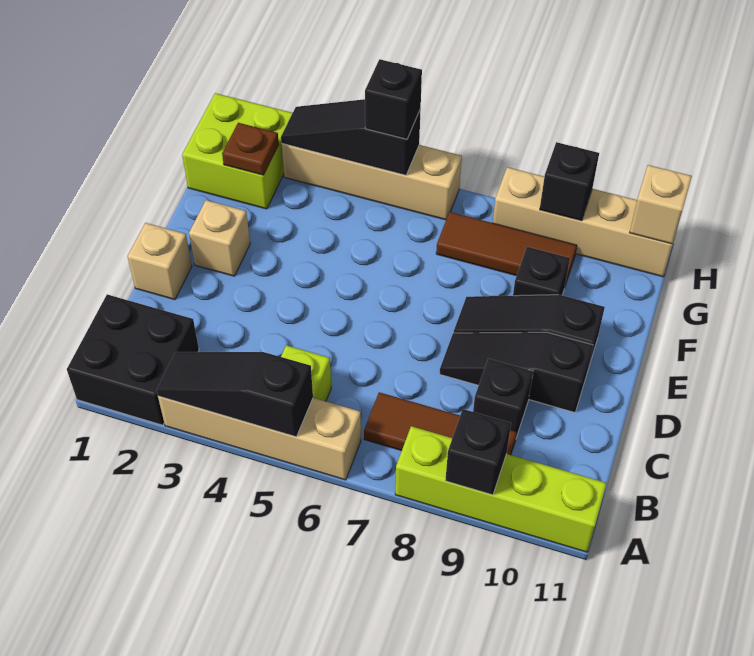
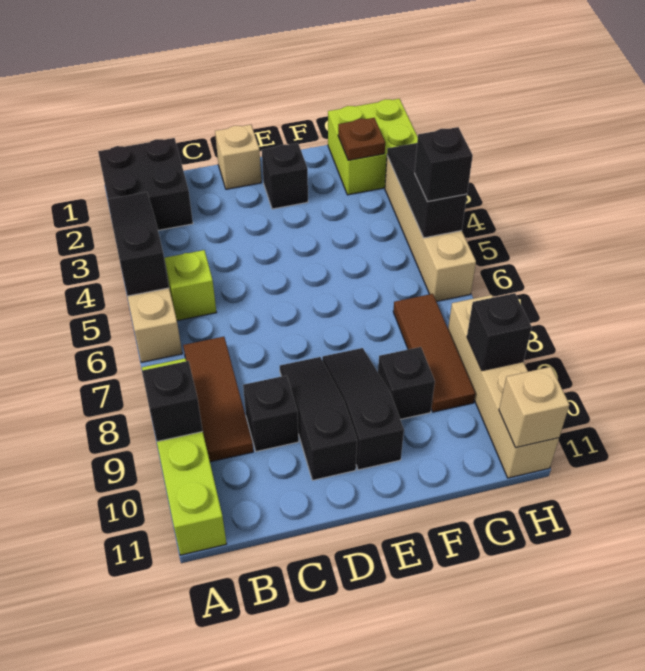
tan brick E2 level 1 -> black brick E2 level 1

